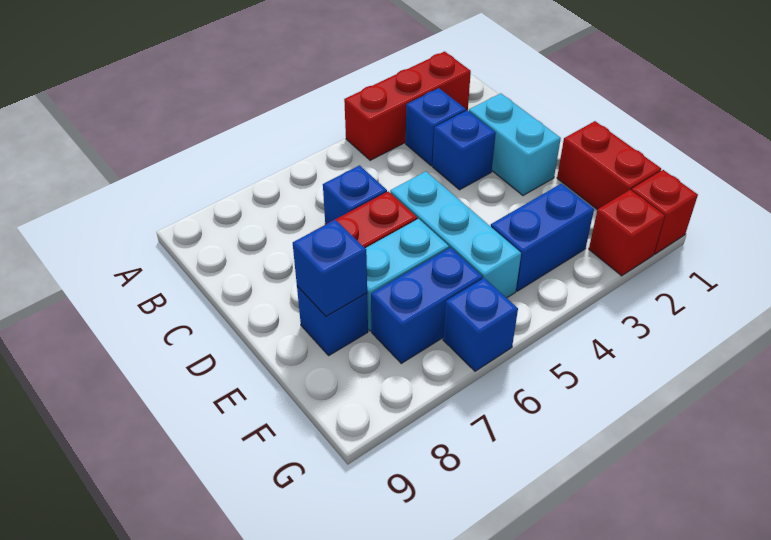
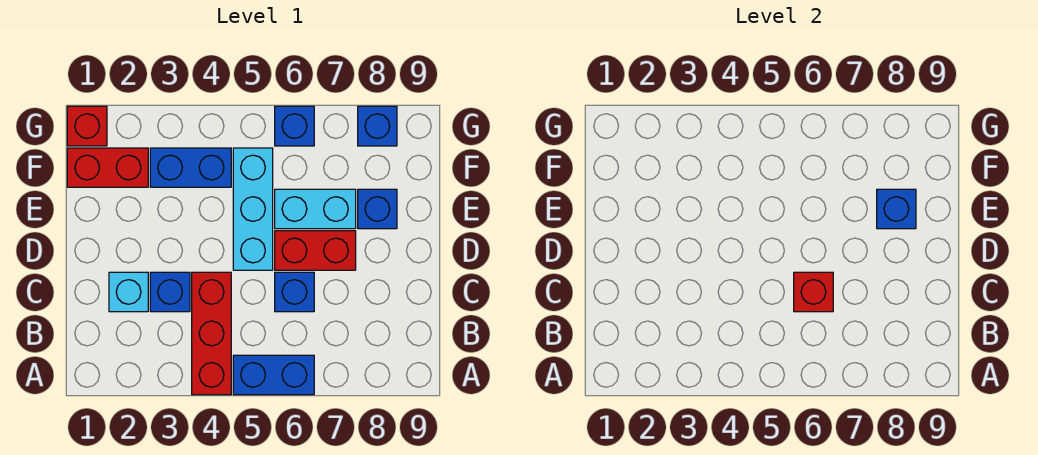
red brick A2:A4 level 1 -> red brick A4:C4 level 1
blue brick B3 level 1 -> blue brick G8 level 1
cyan brick C2:D2 level 1 -> cyan brick C2 level 1
red brick E1:F1 level 1 -> red brick F1:F2 level 1
blue brick F6:F7 level 1 -> blue brick A5:A6 level 1
red brick G2 level 1 -> red brick C6 level 2

